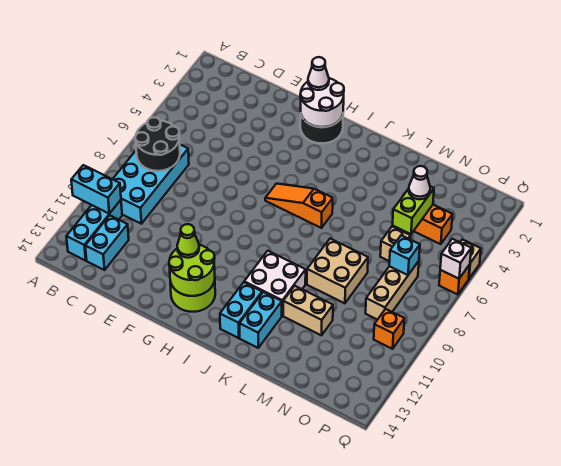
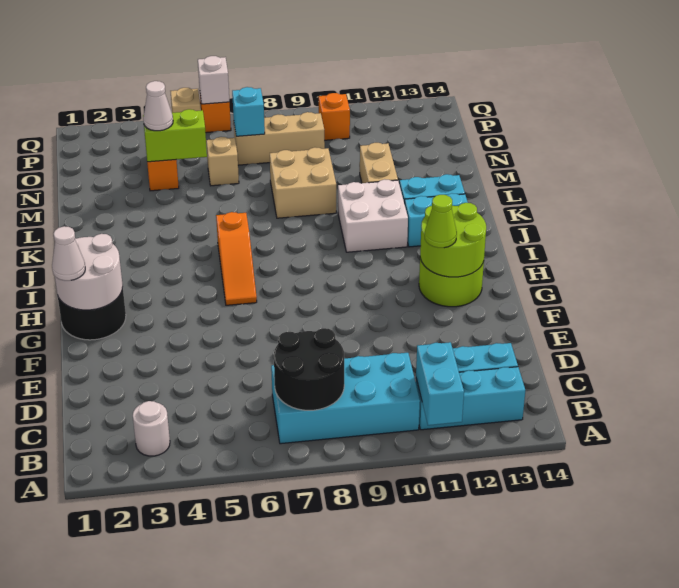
none -> white round brick B3 level 1

